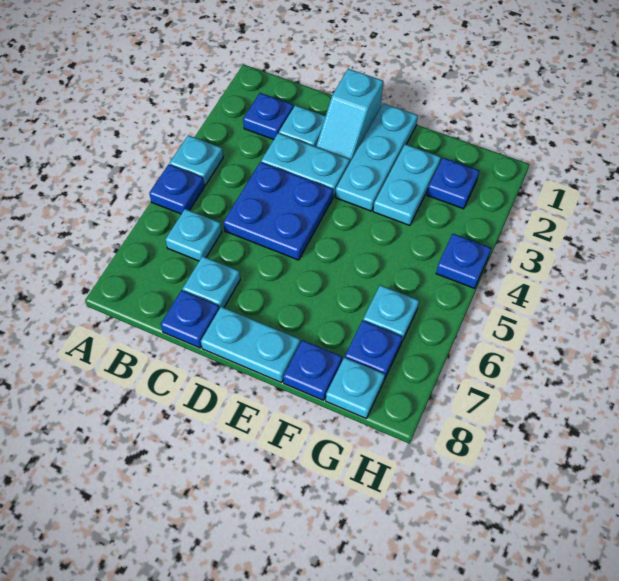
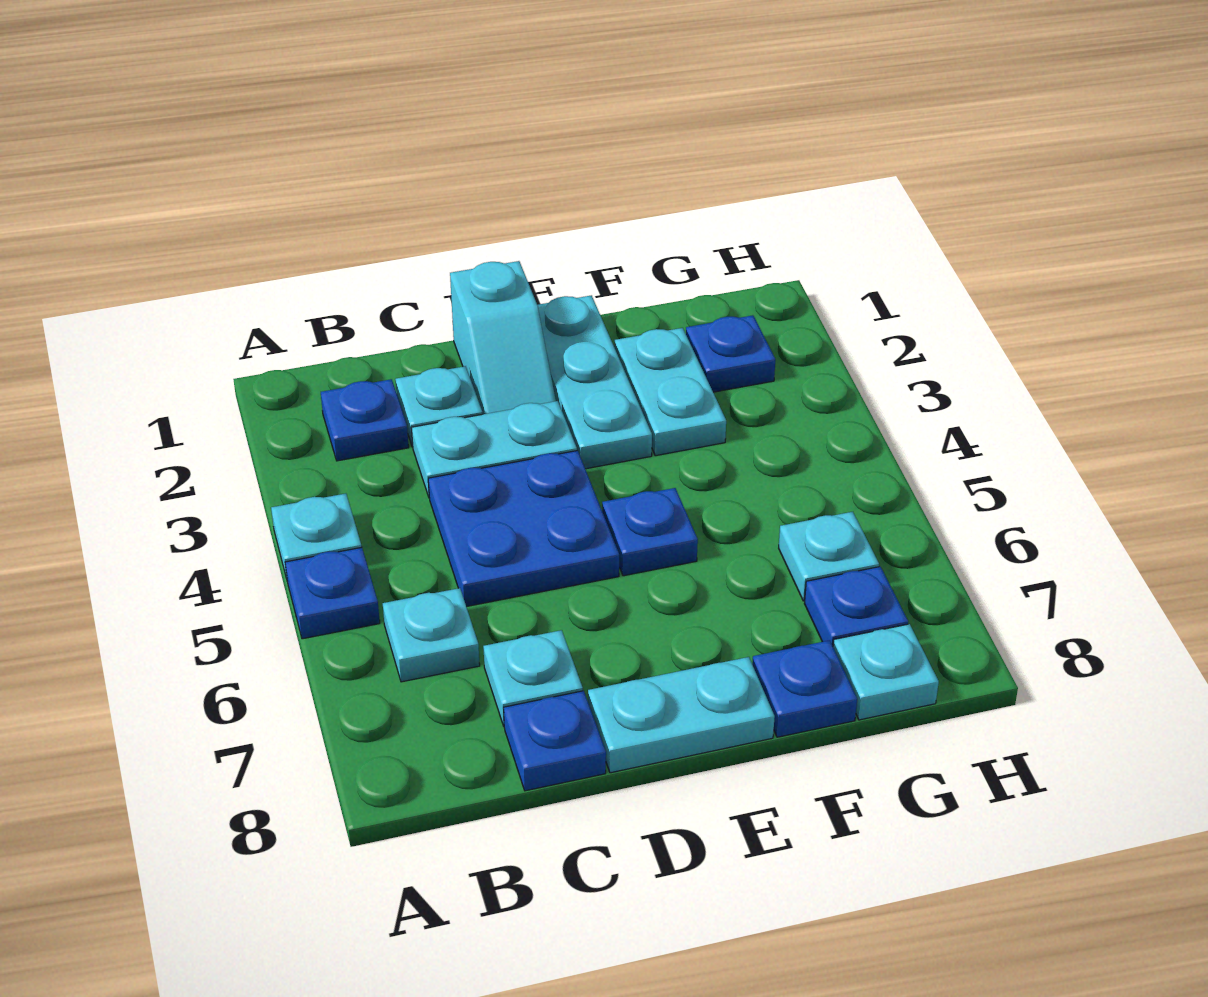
blue plate H4 level 1 -> blue plate E5 level 1

